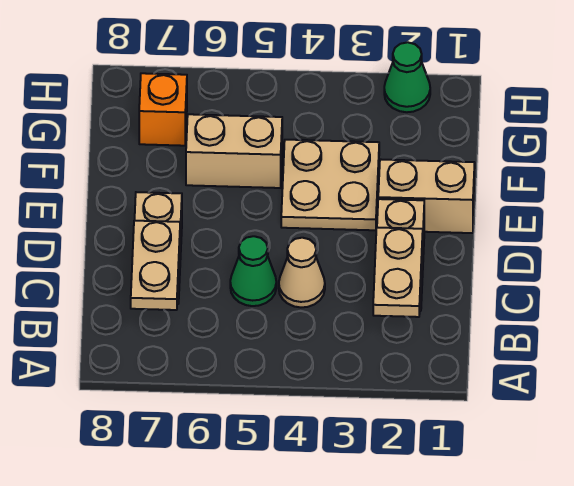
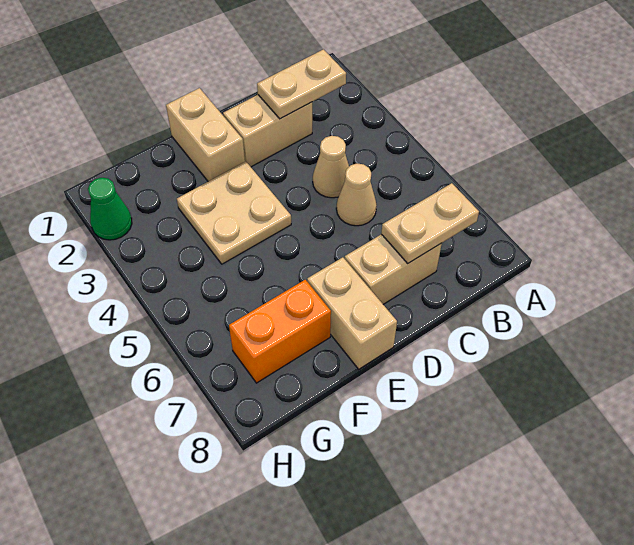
green cone C5 level 1 -> tan cone C5 level 1
tan brick F5:F6 level 1 -> tan brick E7:E8 level 1
orange brick G7 level 1 -> orange brick F7:G7 level 1

